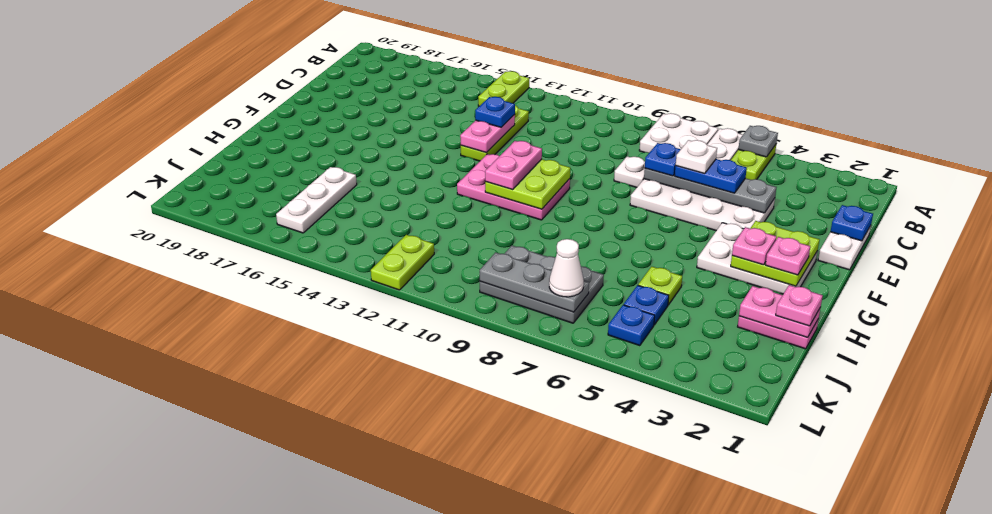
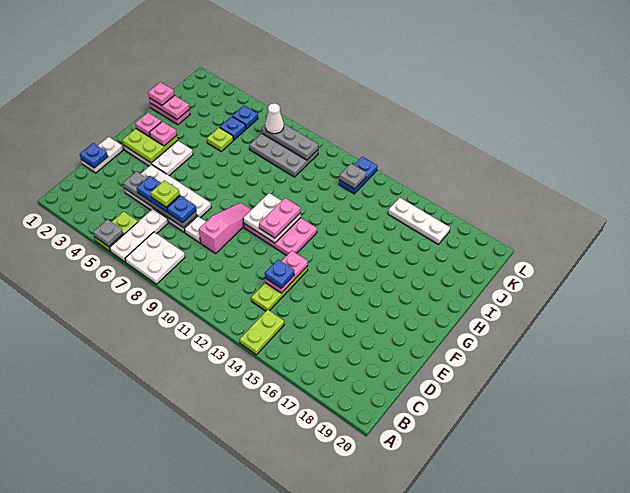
white plate D6 level 4 -> lime plate D6 level 4
none -> pink slope D9:F9 level 1 top D
lime plate F10:G11 level 2 -> white plate F10:G11 level 2
white plate I16:K16 level 1 -> white plate K15:K17 level 1
lime plate K12:L12 level 1 -> blue plate K12:L12 level 1
none -> grey plate K12 level 2

